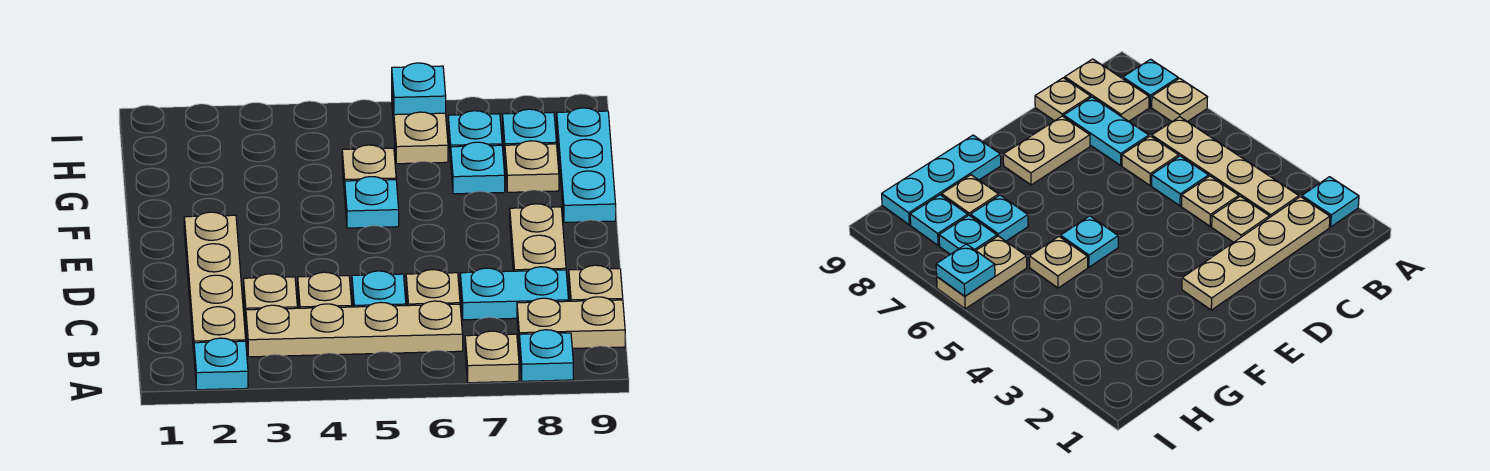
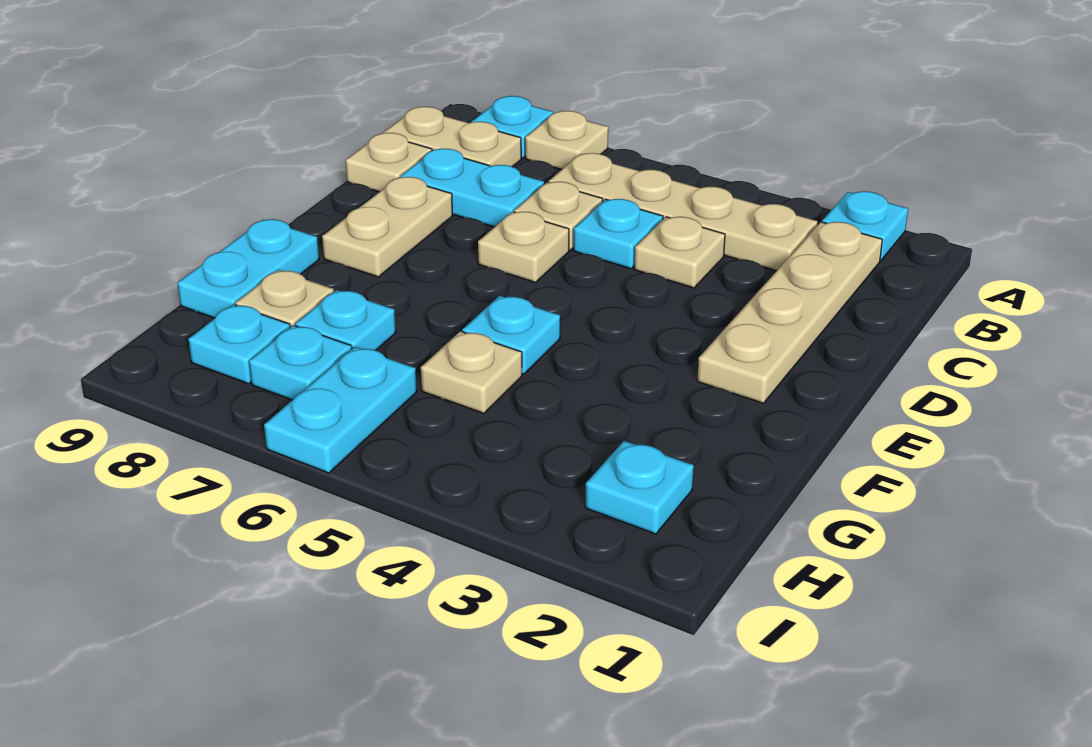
tan plate C3 level 1 -> tan plate D6 level 1
cyan plate F9:H9 level 1 -> cyan plate F9:G9 level 1
tan plate H6:I6 level 1 -> cyan plate H6:I6 level 1
cyan plate I6 level 2 -> cyan plate H2 level 1

